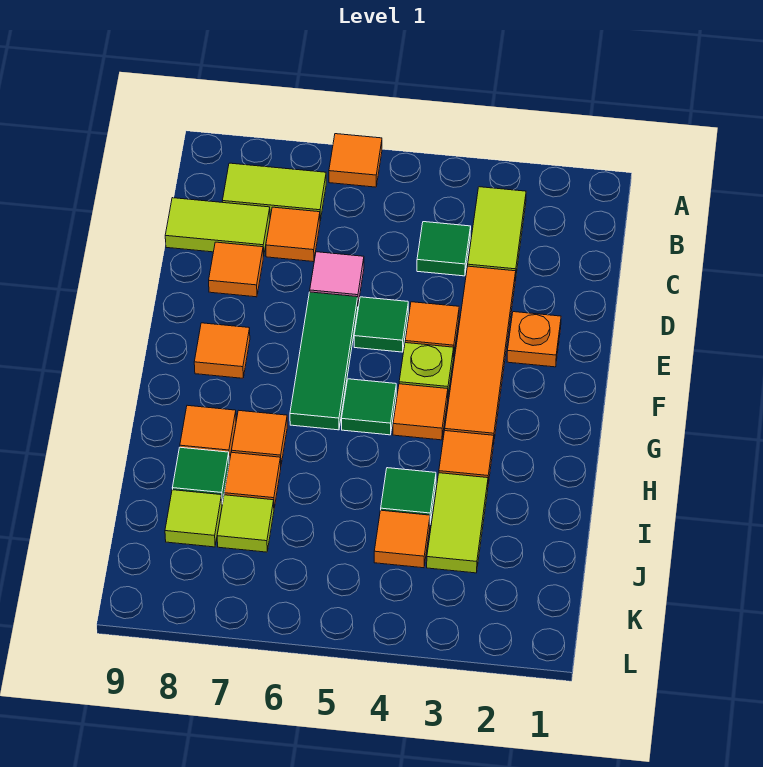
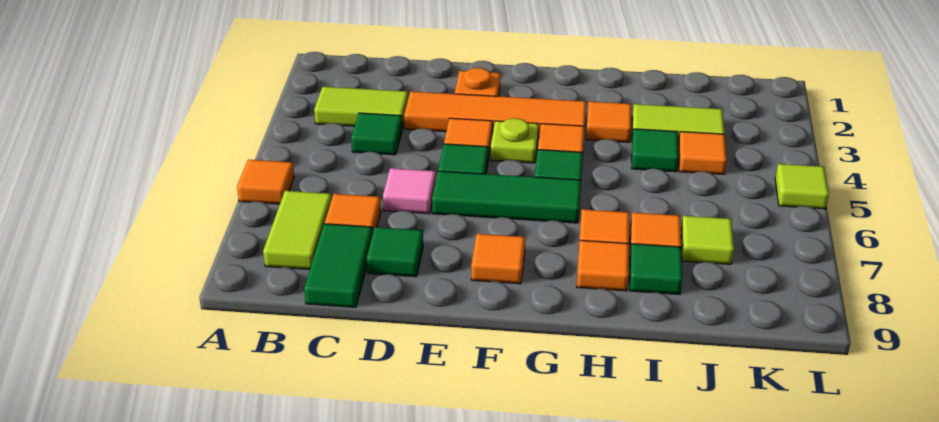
lime tile C8:C9 level 1 -> green tile C8:C9 level 1
orange tile D8 level 1 -> green tile D8 level 1
lime tile J8 level 1 -> lime tile L5 level 1

